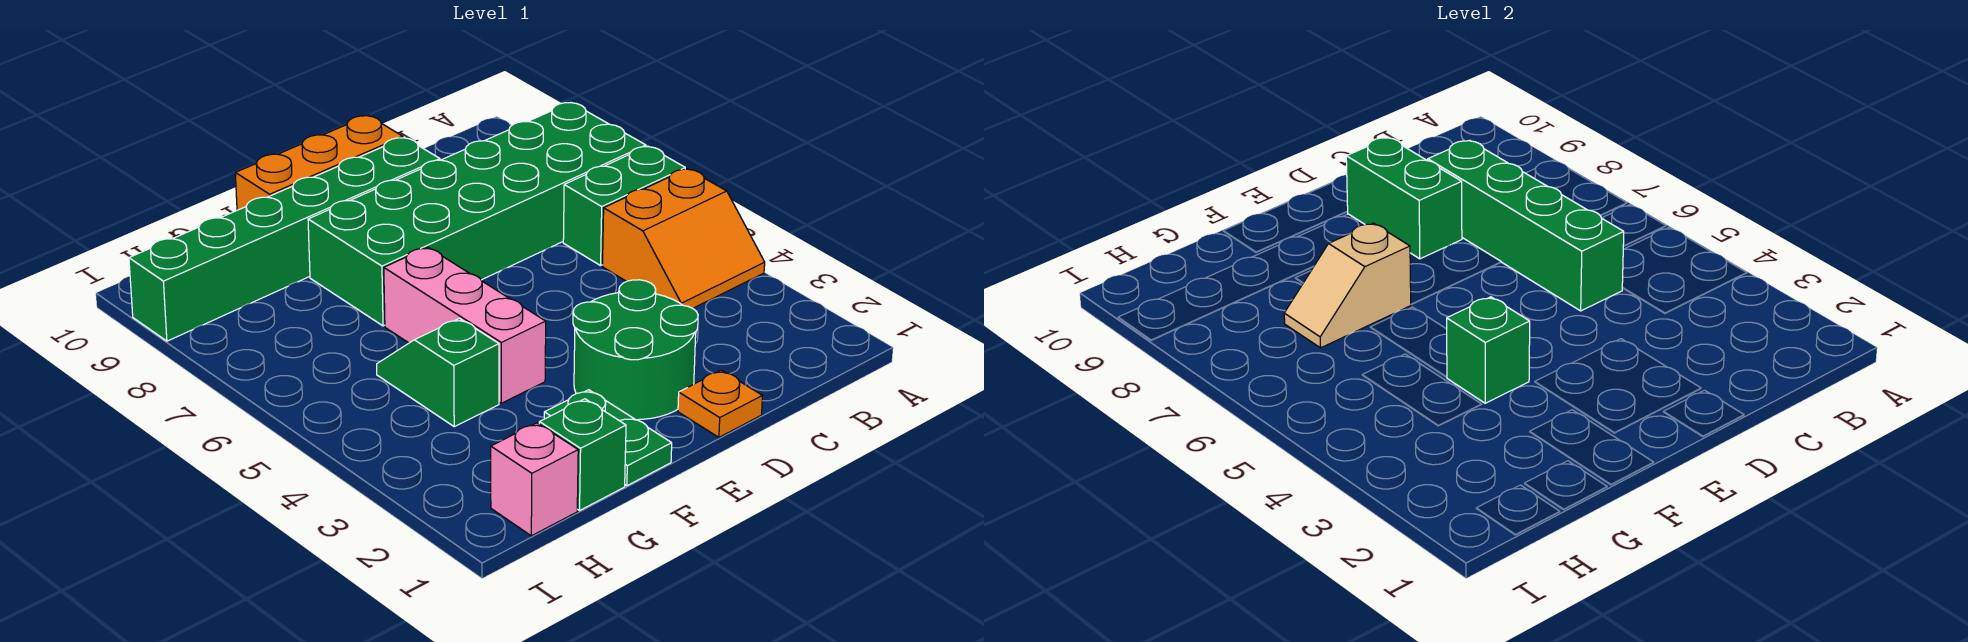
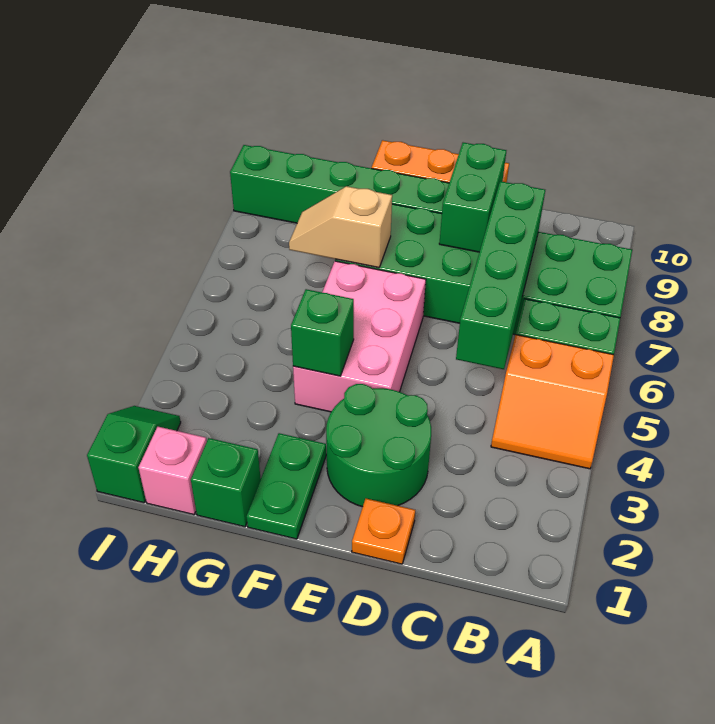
pink brick F4:F6 level 1 -> pink brick E4:F6 level 1
green slope G4:G5 level 1 top 4 -> green slope I1:I2 level 1 top 1

